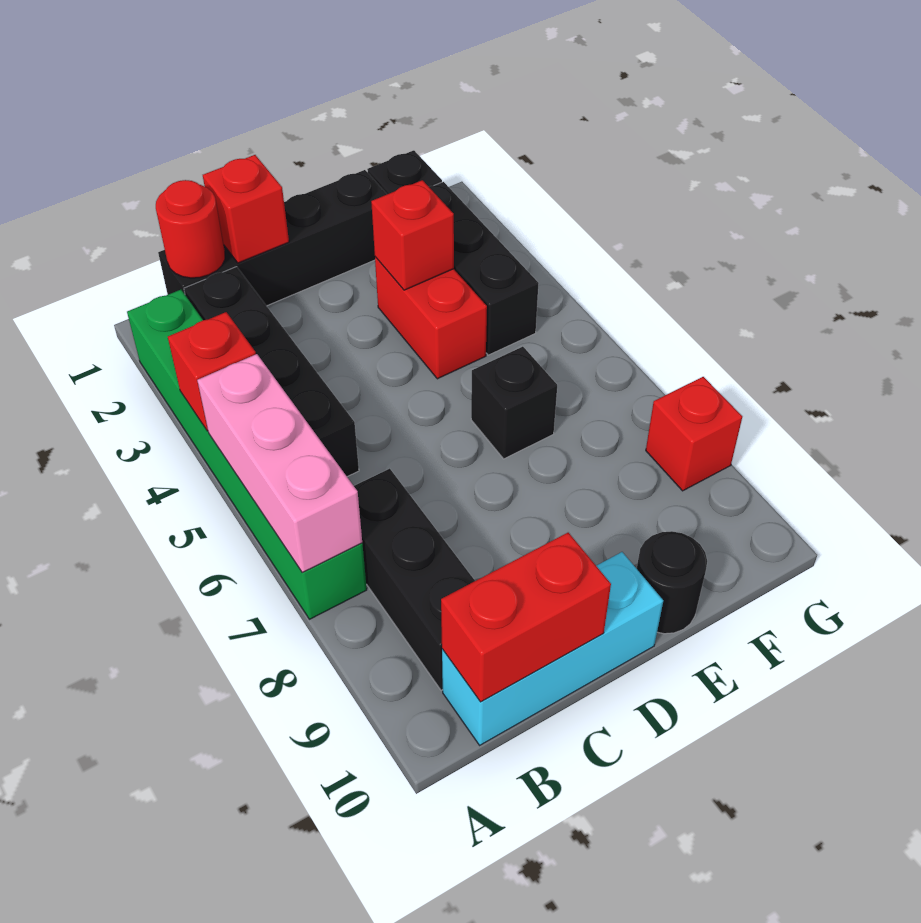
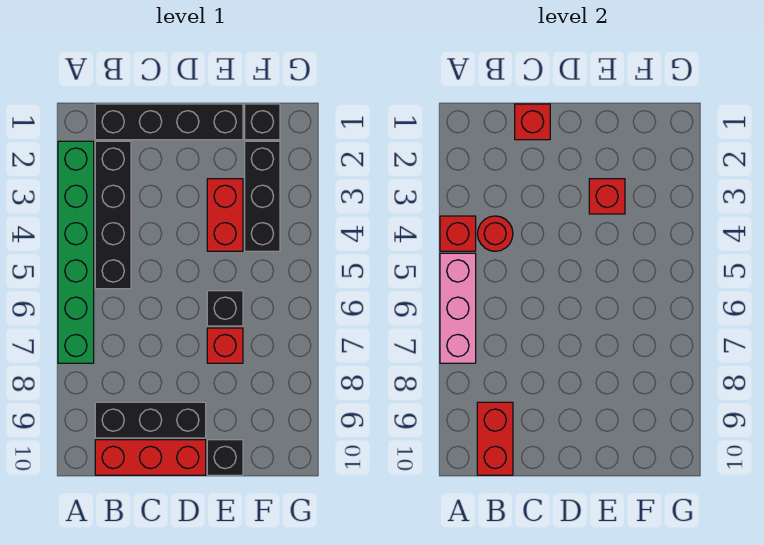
red round brick B1 level 2 -> red round brick B4 level 2
black brick B7:B9 level 1 -> black brick B9:D9 level 1
cyan brick B10:D10 level 1 -> red brick B10:D10 level 1
red brick B10:C10 level 2 -> red brick B9:B10 level 2
black round brick E10 level 1 -> black brick E10 level 1
red brick G8 level 1 -> red brick E7 level 1

